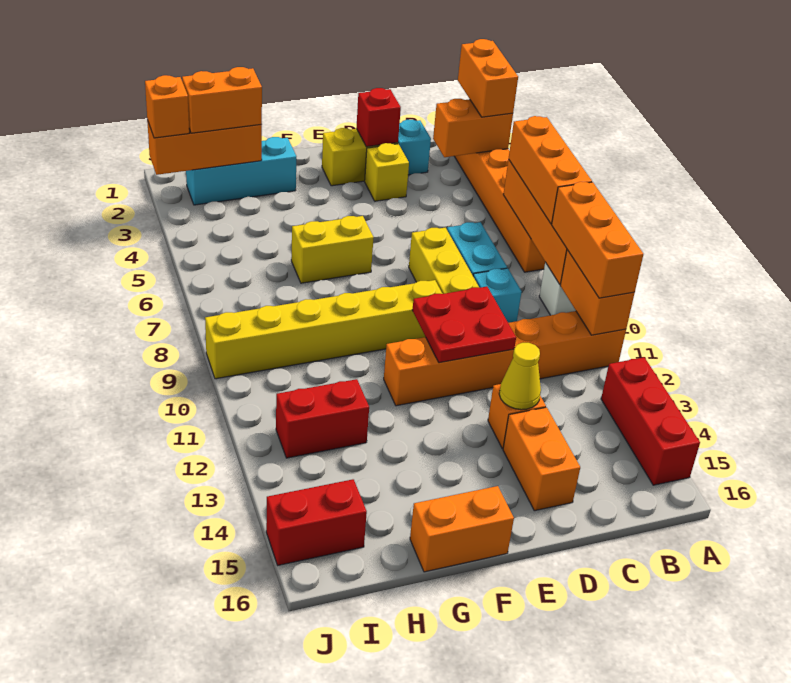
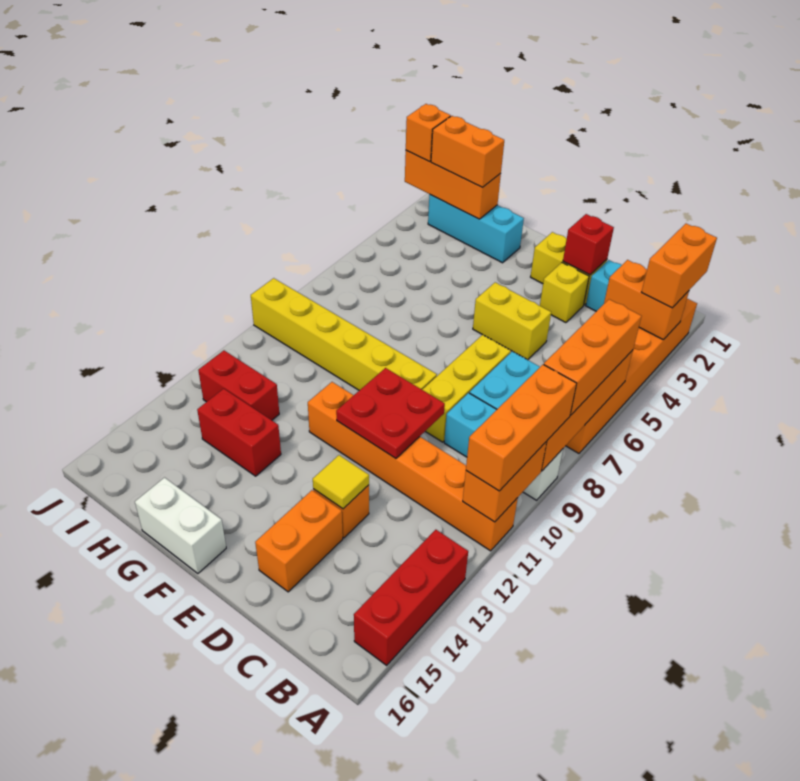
yellow cone D13 level 2 -> yellow tile D13 level 2
yellow brick F6:G6 level 1 -> yellow brick D5:E5 level 1
orange brick F16:G16 level 1 -> white brick F16:G16 level 1
red brick I15:J15 level 1 -> red brick G13:H13 level 1

